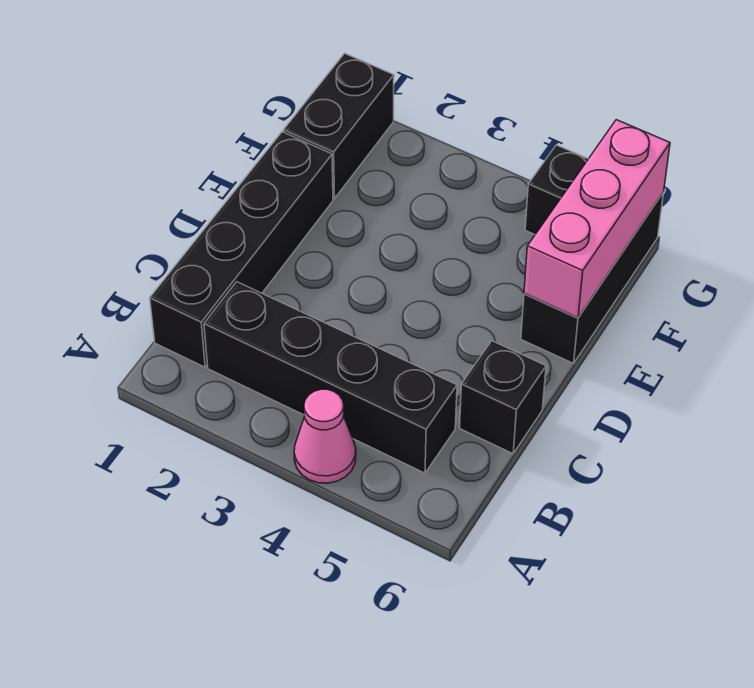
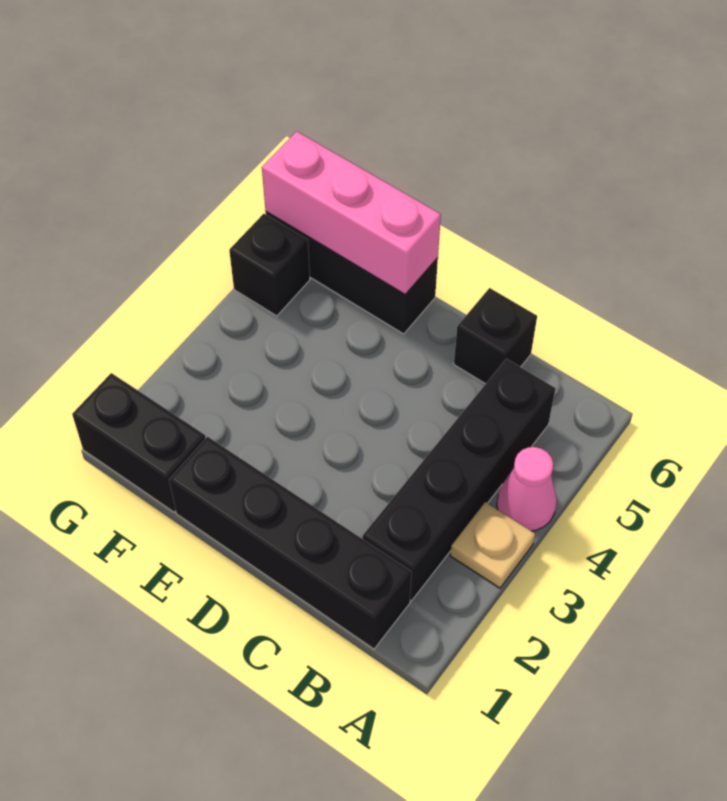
none -> tan plate A3 level 1

